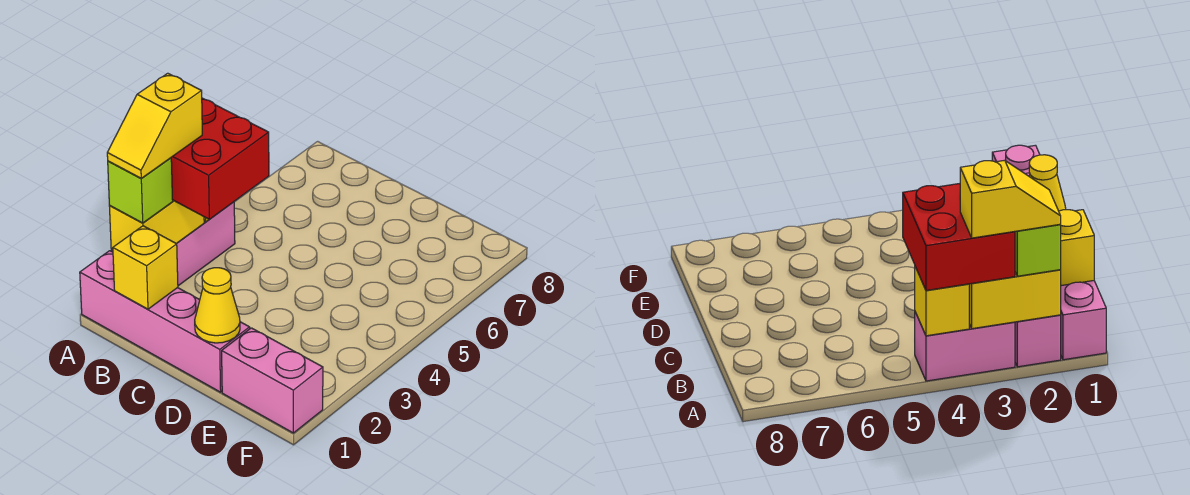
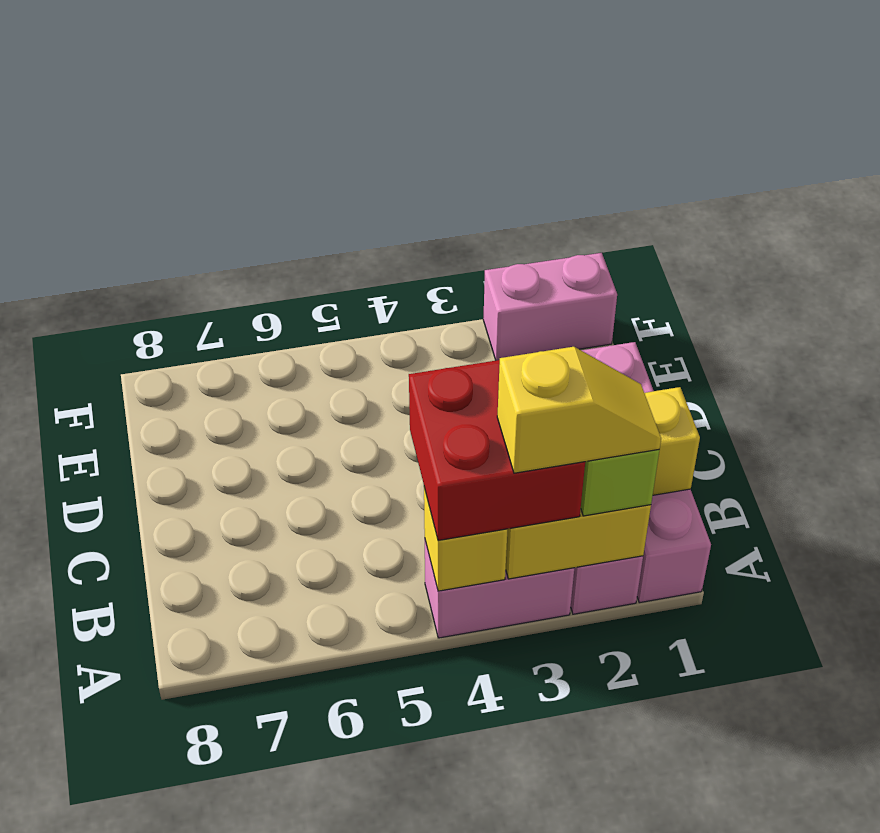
yellow cone D1 level 2 -> none
pink brick E1:F1 level 1 -> pink brick F1:F2 level 1

